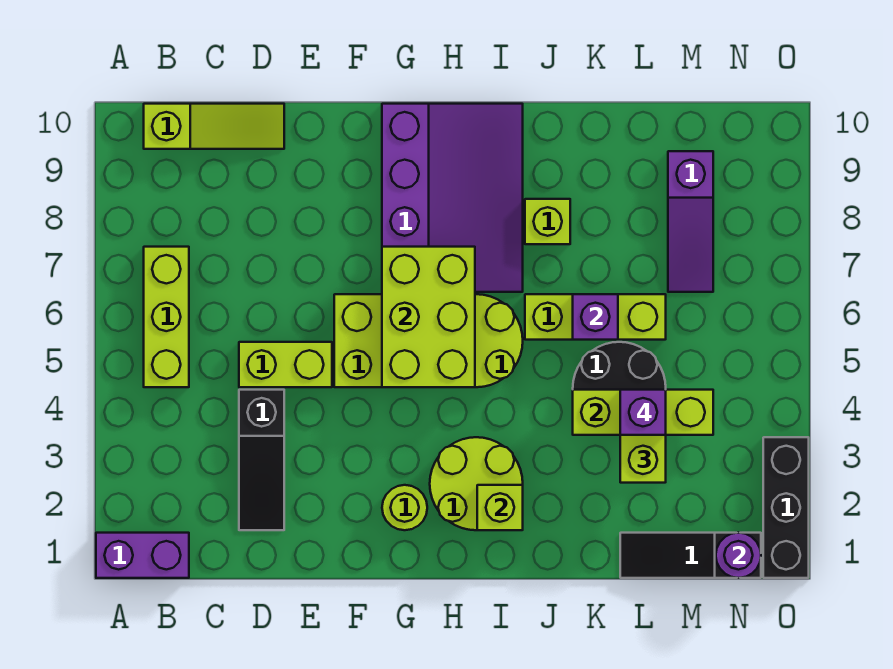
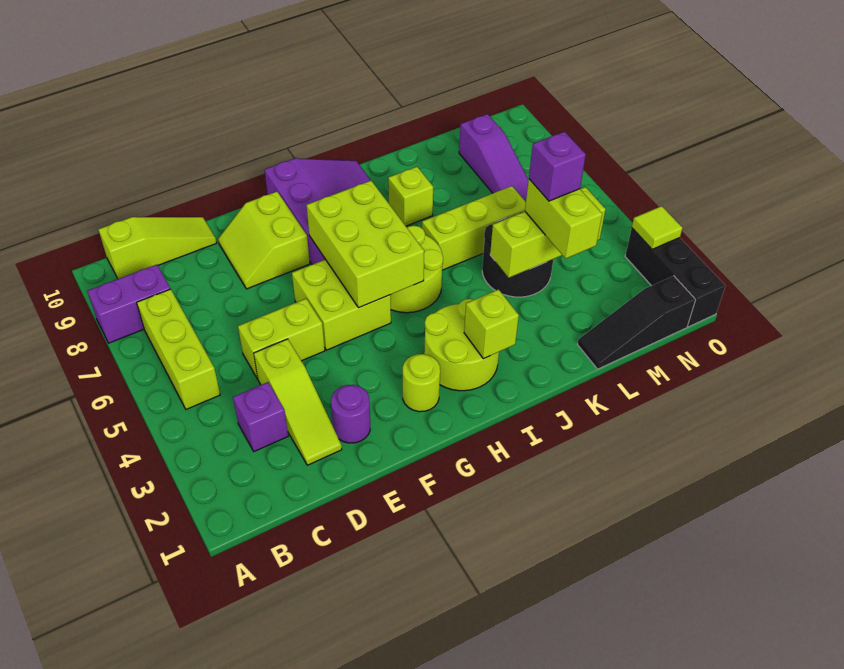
purple brick A1:B1 level 1 -> purple brick A8:B8 level 1
black slope D2:D4 level 1 top 4 -> lime slope D2:D4 level 1 top 4
none -> lime slope E8:F9 level 1 top F
purple brick K6 level 2 -> purple brick C3 level 1
purple round brick N1 level 2 -> purple round brick E2 level 1
none -> lime tile O3 level 2

